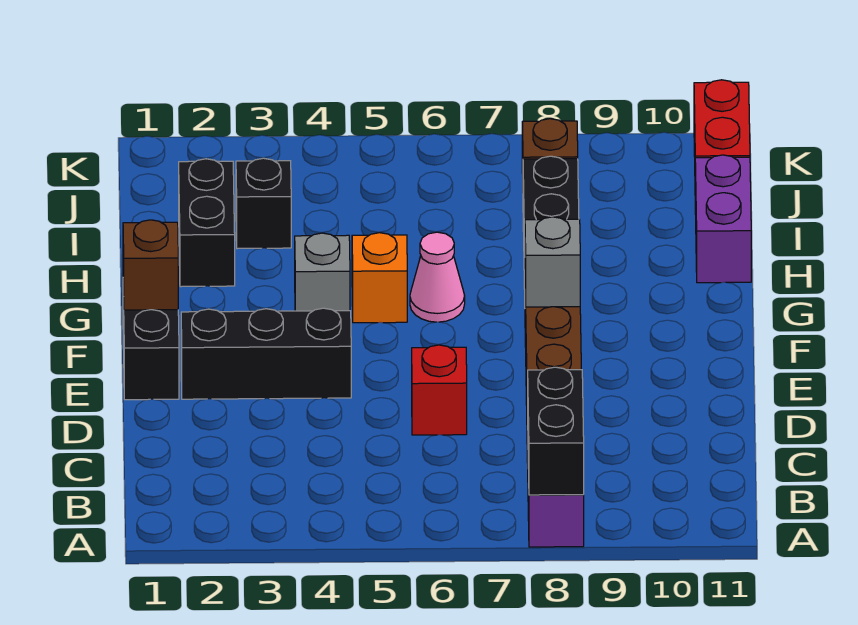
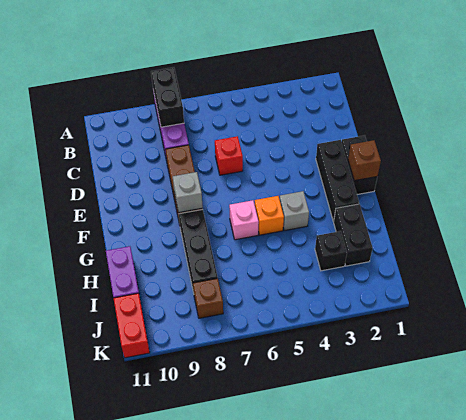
black brick E2:E4 level 1 -> black brick E2:G2 level 1
pink cone G6 level 1 -> pink brick G6 level 1

